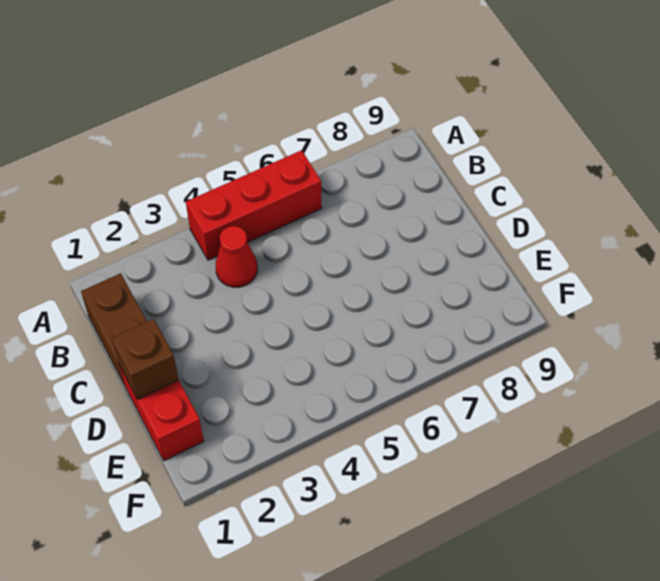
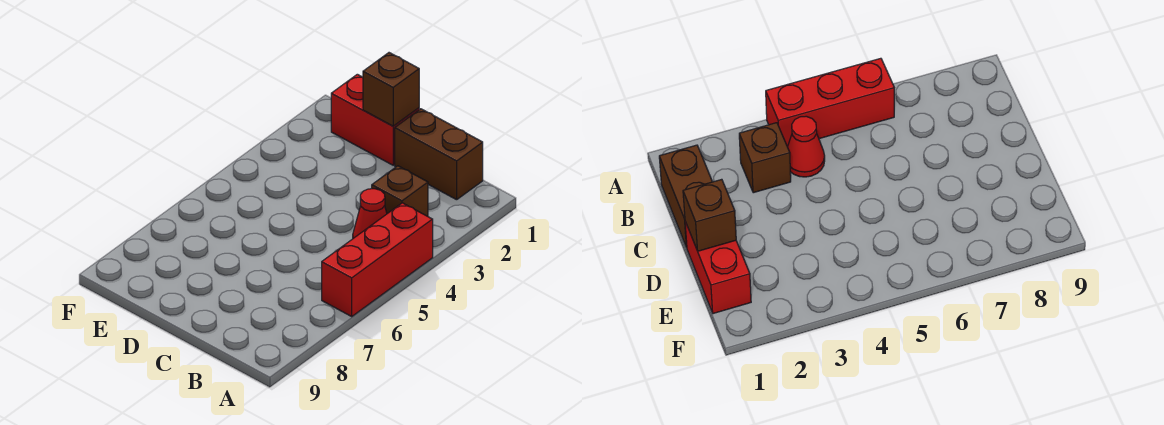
none -> brown brick B3 level 1

